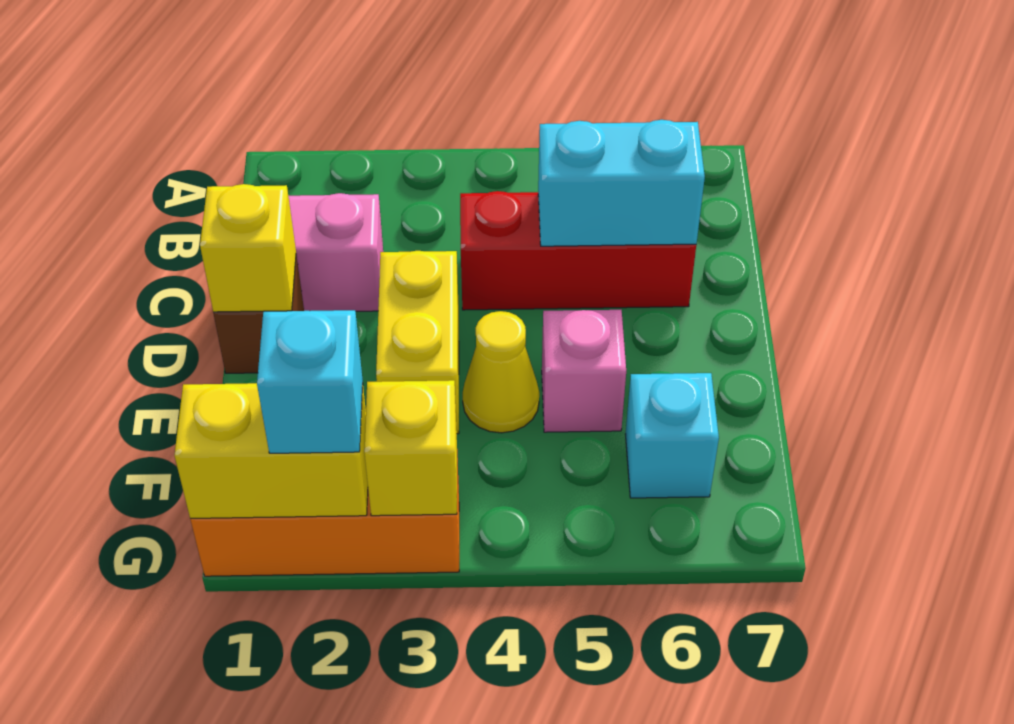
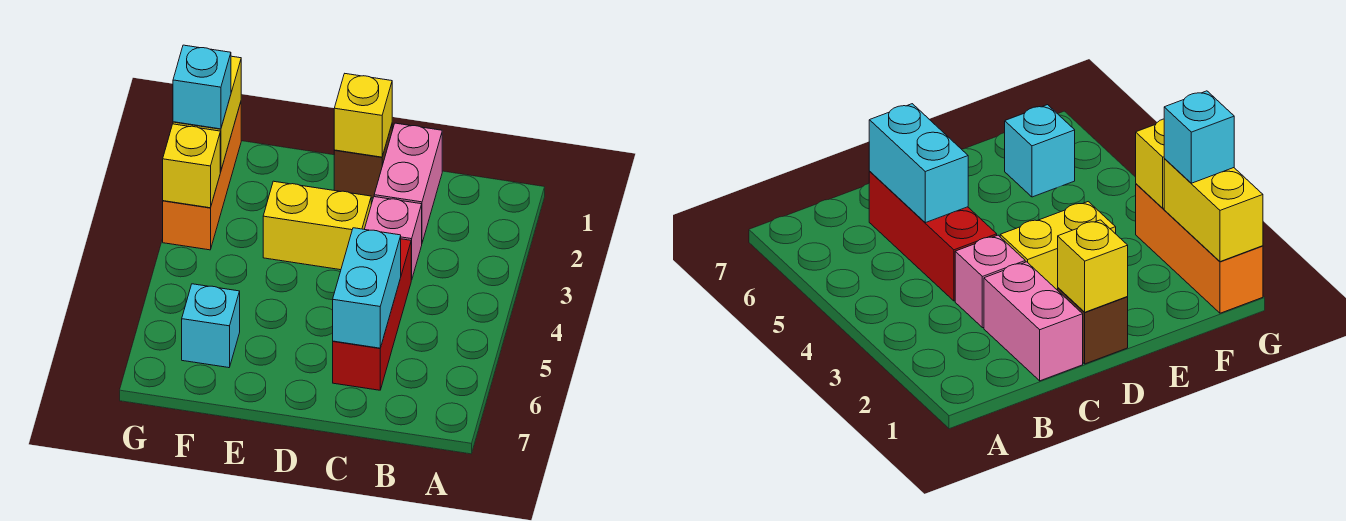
yellow cone E4 level 1 -> none
pink brick E5 level 1 -> pink brick C3 level 1

